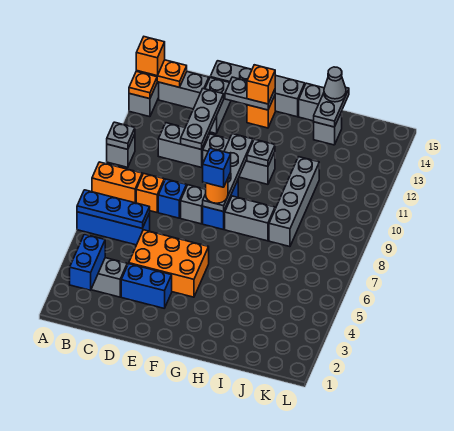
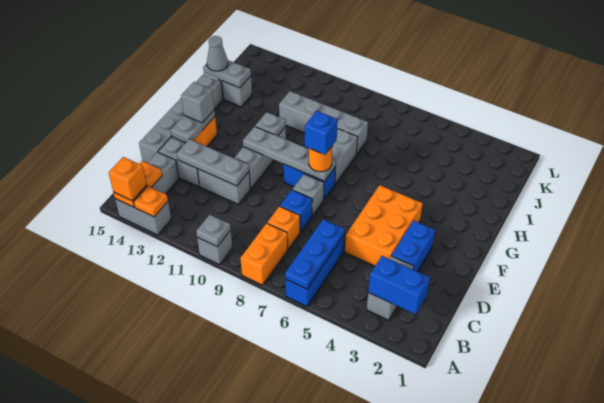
grey brick C11:D11 level 1 -> grey brick D11:D12 level 1
orange brick F14 level 3 -> grey brick F14 level 3

